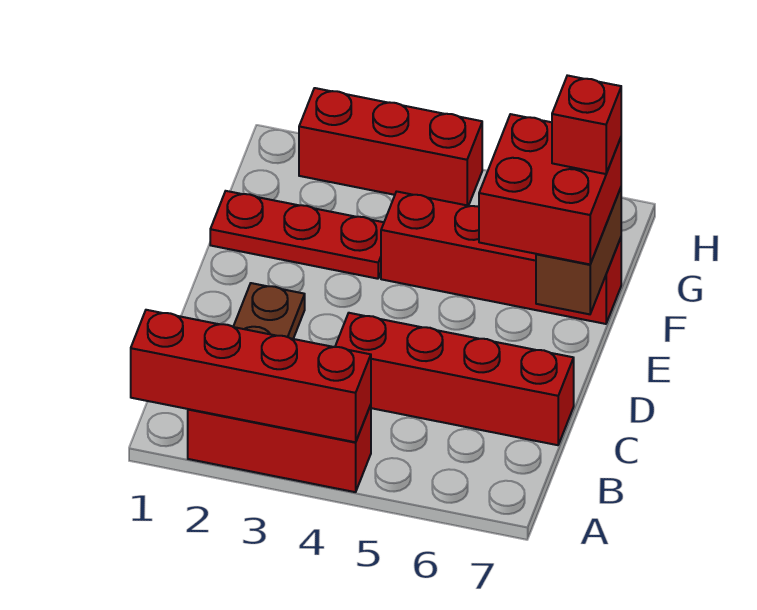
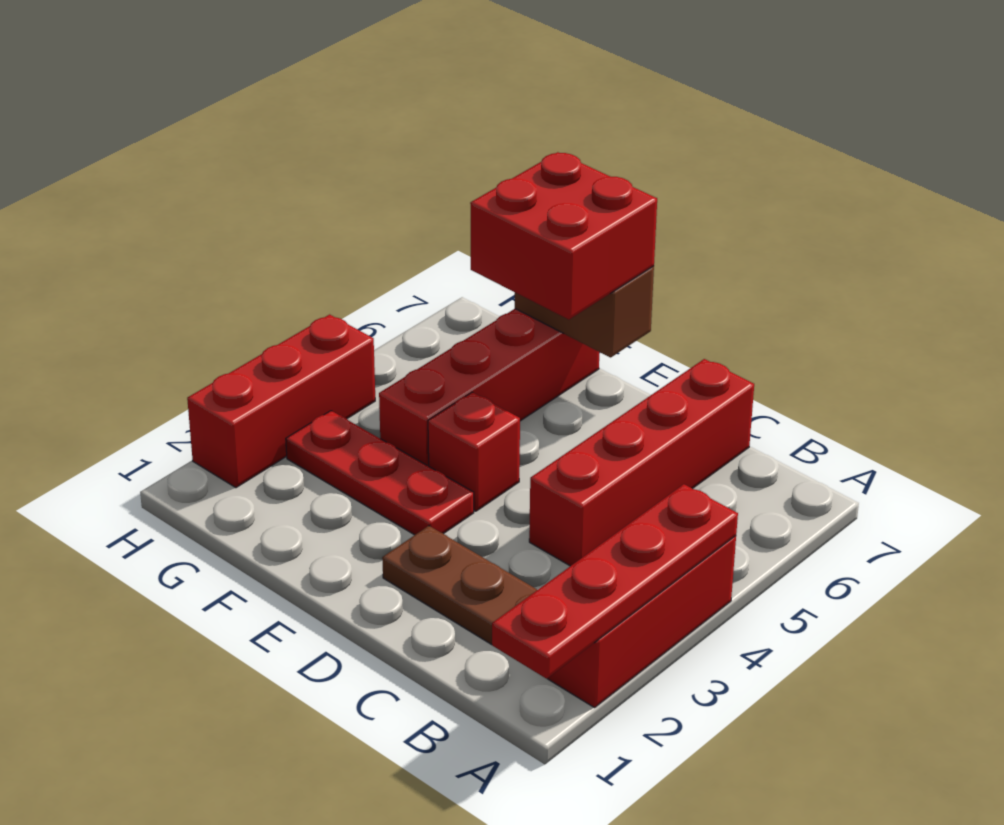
red brick A1:A4 level 2 -> red plate A1:A4 level 2
red plate F1:F3 level 1 -> red plate E3:G3 level 1
red brick F7 level 4 -> red brick E4 level 1

